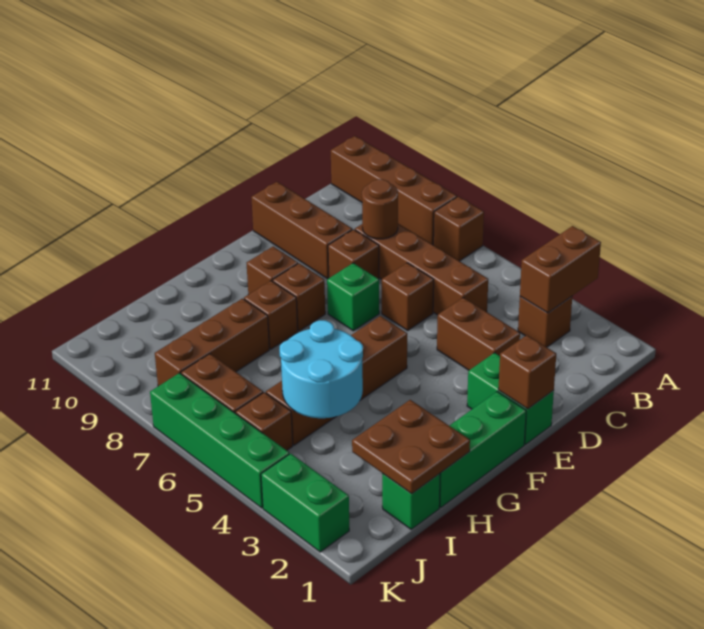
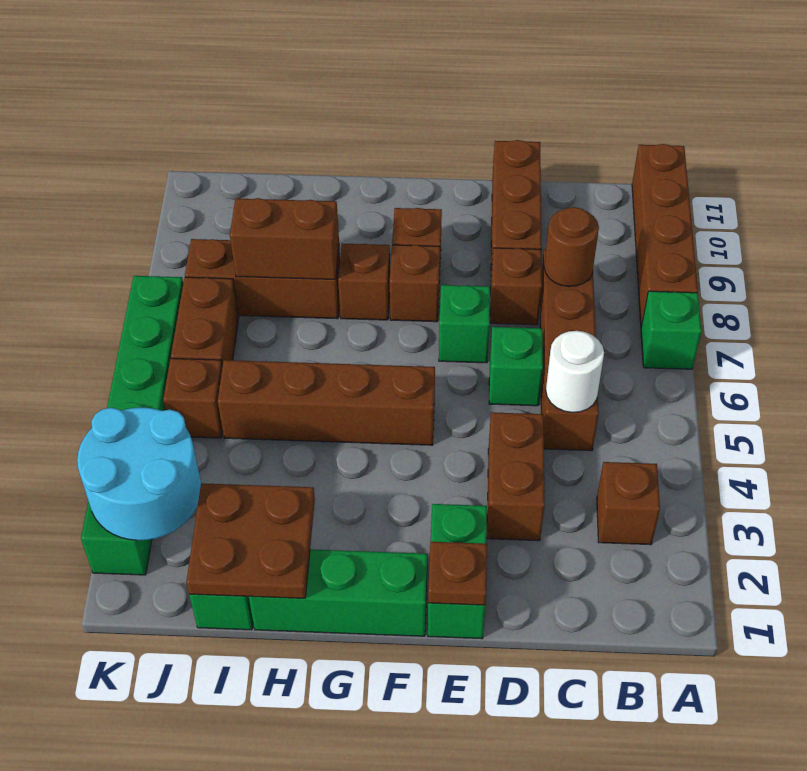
brown brick A3:B3 level 2 -> brown brick H8:I8 level 2
brown brick A7 level 1 -> green brick A7 level 1
none -> white round brick C5 level 2
brown brick D6 level 1 -> green brick D6 level 1
brown brick E1 level 2 -> brown plate E1 level 2
cyan round brick H4:I5 level 2 -> cyan round brick J2:K3 level 2

